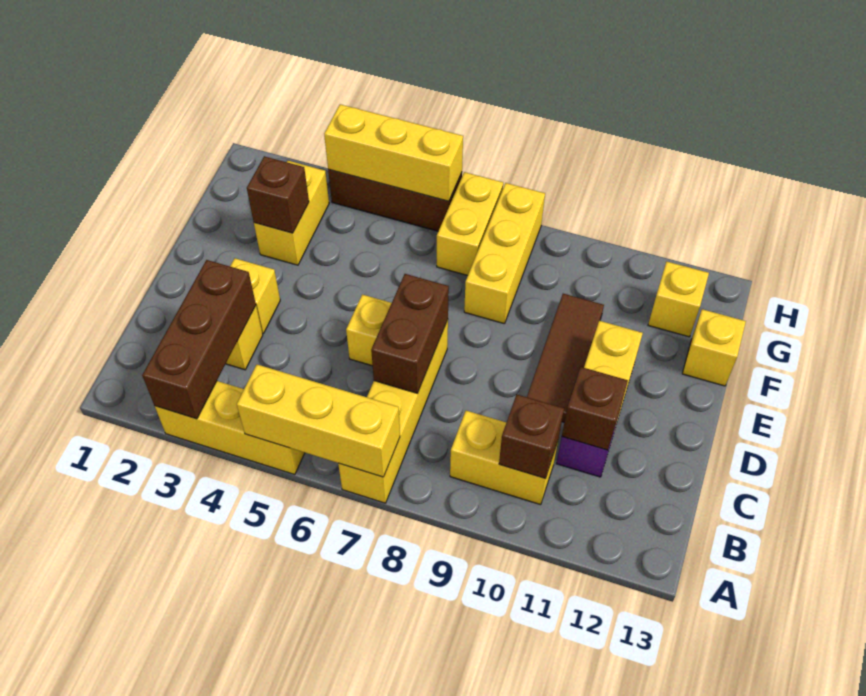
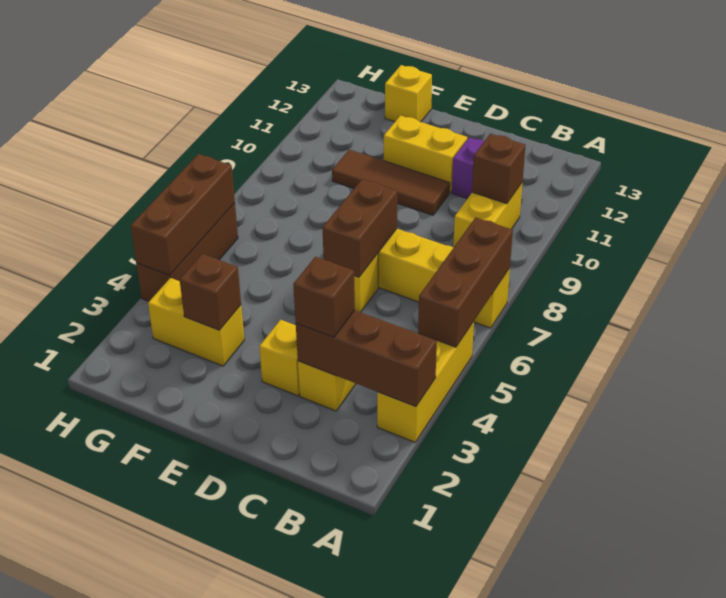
yellow brick A5:A7 level 2 -> brown brick A5:A7 level 2
brown brick C7:D7 level 2 -> brown brick D6:D7 level 2
brown brick C11 level 2 -> brown brick C3 level 3
yellow brick F8:H8 level 1 -> none
yellow brick G7:H7 level 1 -> none
yellow brick G12 level 1 -> none
yellow brick H4:H6 level 2 -> brown brick H4:H6 level 2

